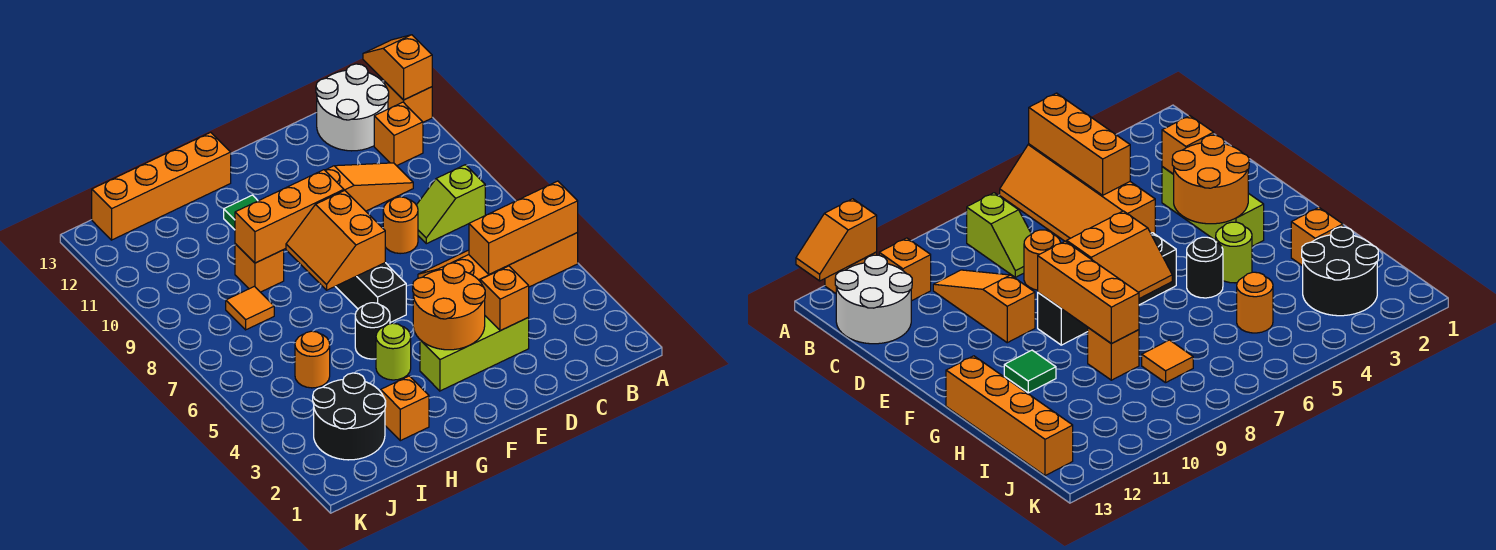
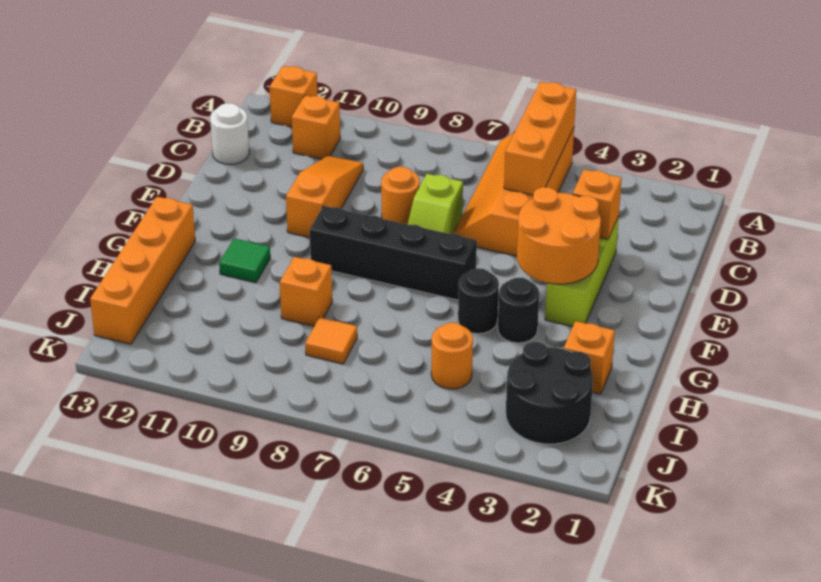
orange slope A12:A13 level 2 top 12 -> none
lime slope B8:C8 level 1 top B -> lime slope D7:E7 level 1 top D
white round brick B12:C13 level 1 -> white round brick C13 level 1
orange slope F7:G8 level 2 top F -> none
orange brick F9:H9 level 2 -> none
lime round brick G4 level 1 -> black round brick G4 level 1

